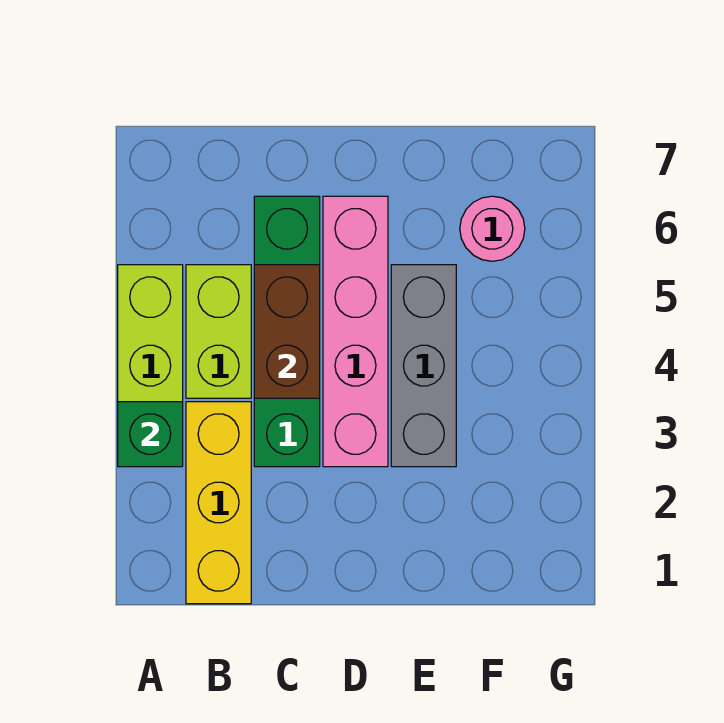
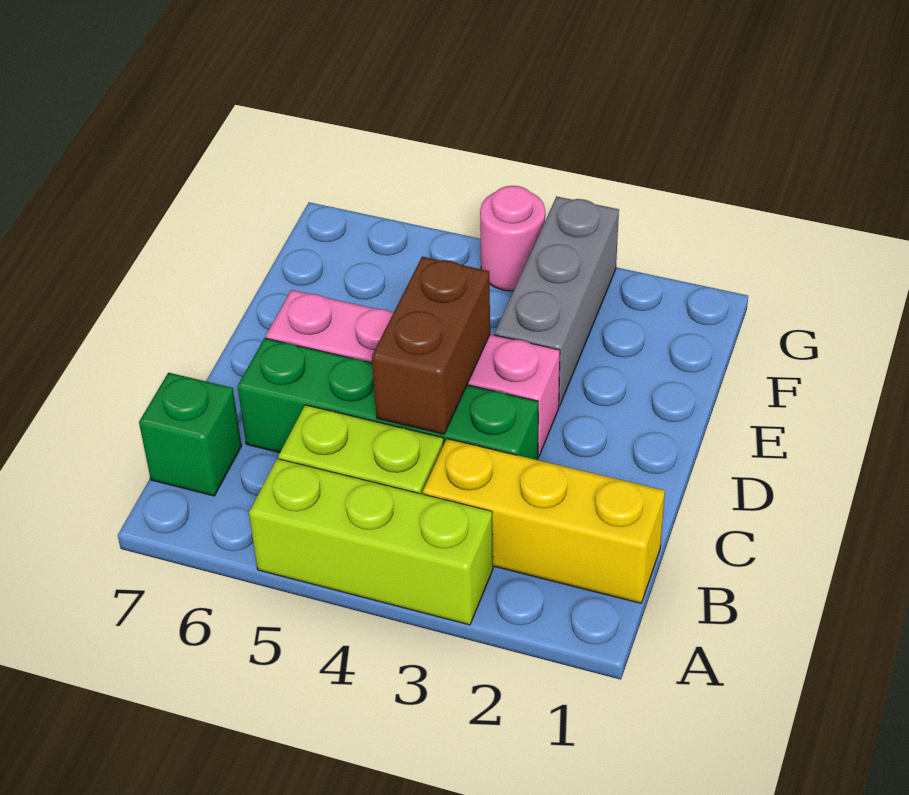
green brick A3 level 2 -> green brick B7 level 1
brown brick C4:C5 level 2 -> brown brick C4:D4 level 2
grey brick E3:E5 level 1 -> grey brick E3:G3 level 1
pink round brick F6 level 1 -> pink round brick G4 level 1

